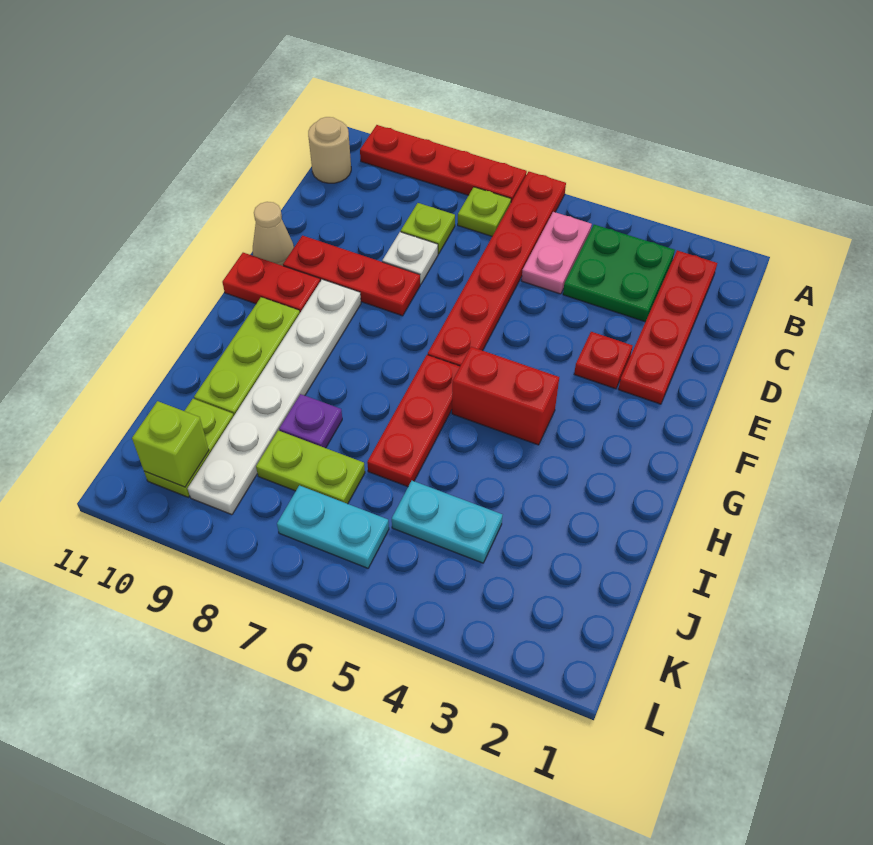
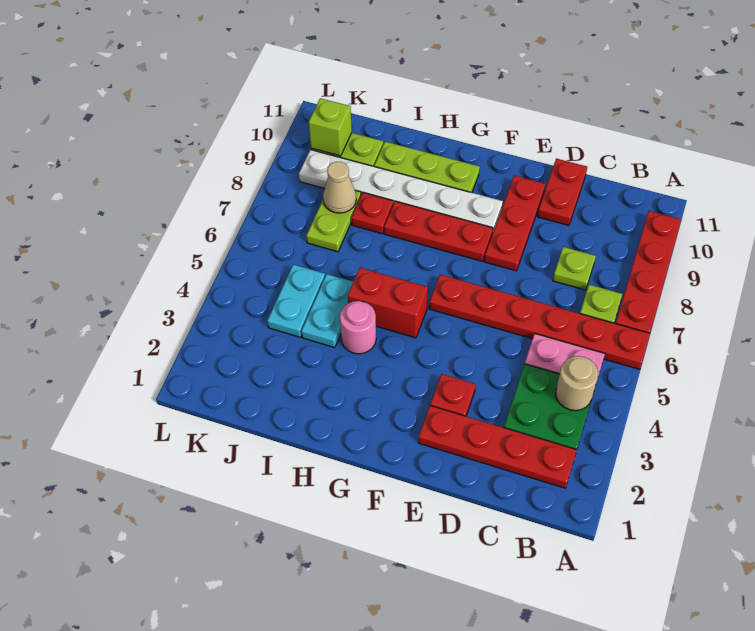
tan round brick B11 level 1 -> tan round brick B4 level 2
white plate D8 level 1 -> none
tan cone E11 level 1 -> tan cone J8 level 2
red plate F10:F11 level 1 -> red plate D10:D11 level 1
red brick G4:G5 level 1 -> red brick G5:H5 level 1
red plate G6:I6 level 1 -> red plate F8:H8 level 1
none -> pink round brick H4 level 1
purple plate I8 level 1 -> red plate I8 level 1
cyan plate K6:K7 level 1 -> cyan plate I4:I5 level 1

